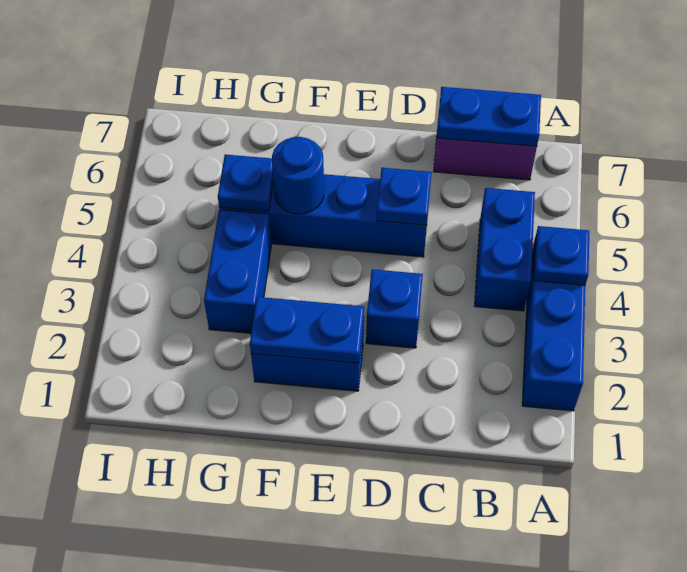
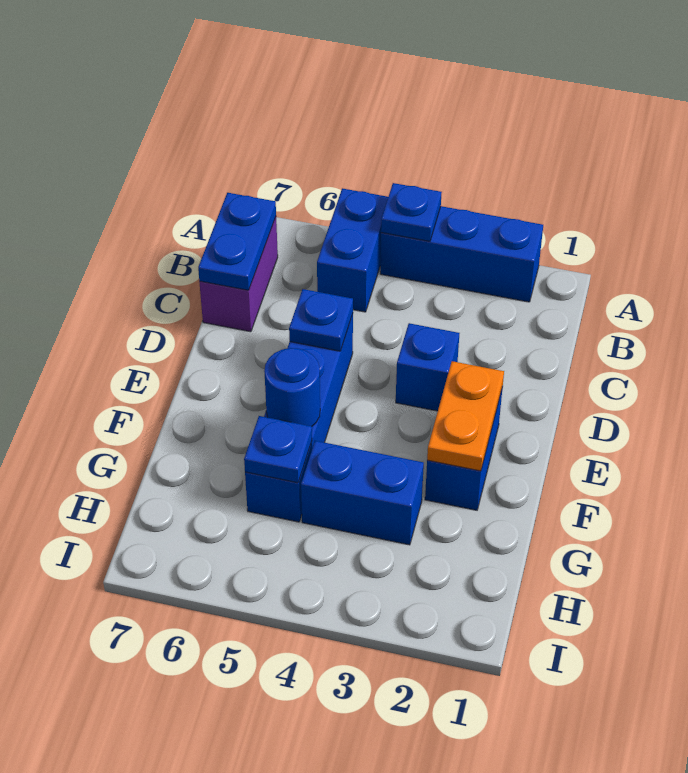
blue brick B4:B5 level 1 -> blue brick A5:B5 level 1
blue plate E2:F2 level 2 -> orange plate E2:F2 level 2

